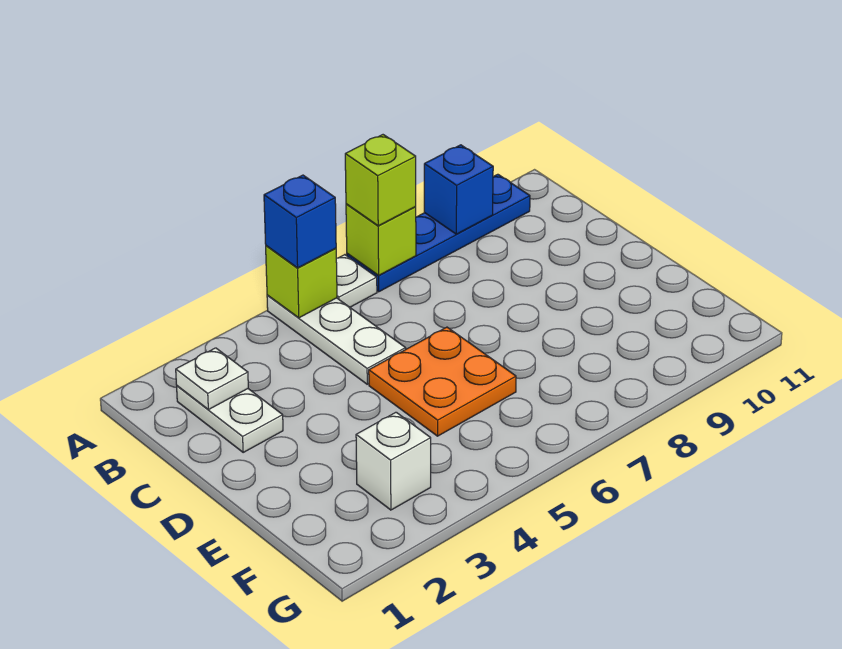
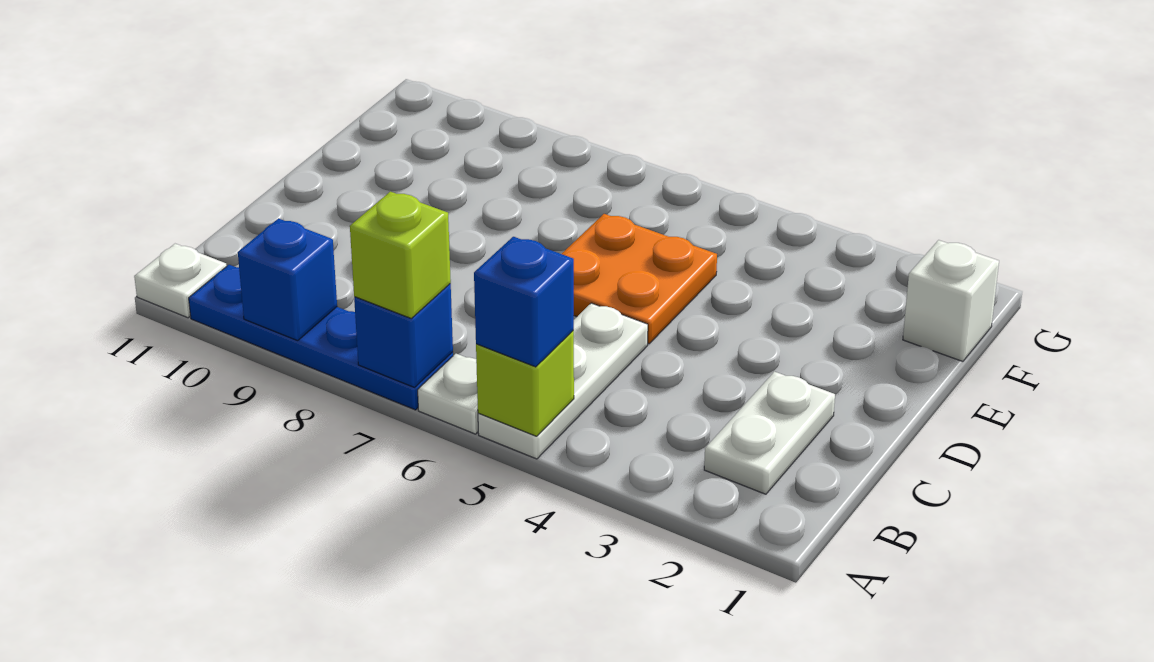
lime brick A7 level 2 -> blue brick A7 level 2
white plate B2 level 2 -> white plate A11 level 1
white brick F3 level 1 -> white brick F1 level 1

